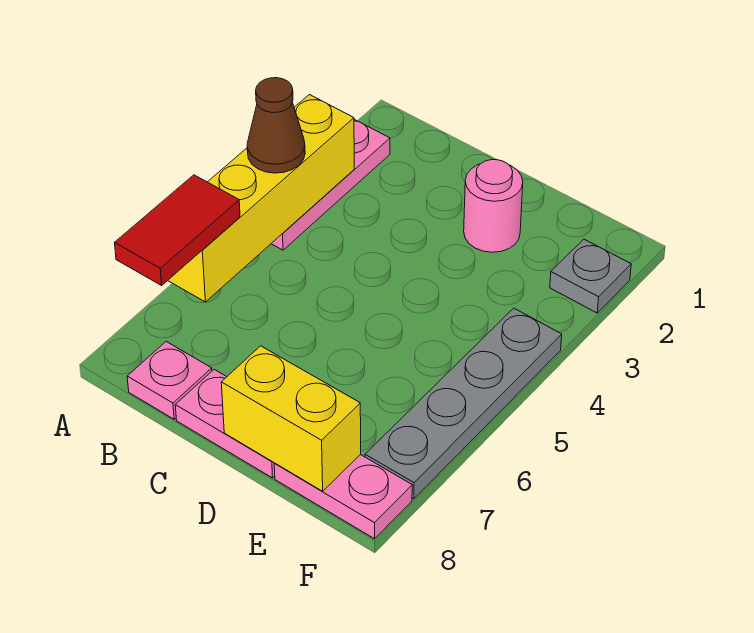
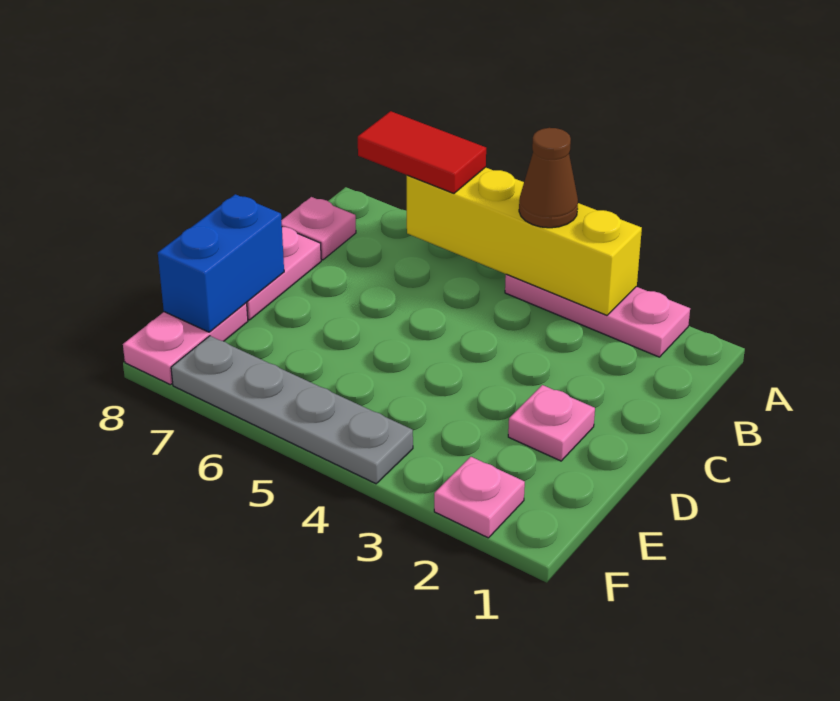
pink round brick D2 level 1 -> pink plate D2 level 1
yellow brick D8:E8 level 2 -> blue brick D8:E8 level 2
grey plate F2 level 1 -> pink plate F2 level 1

